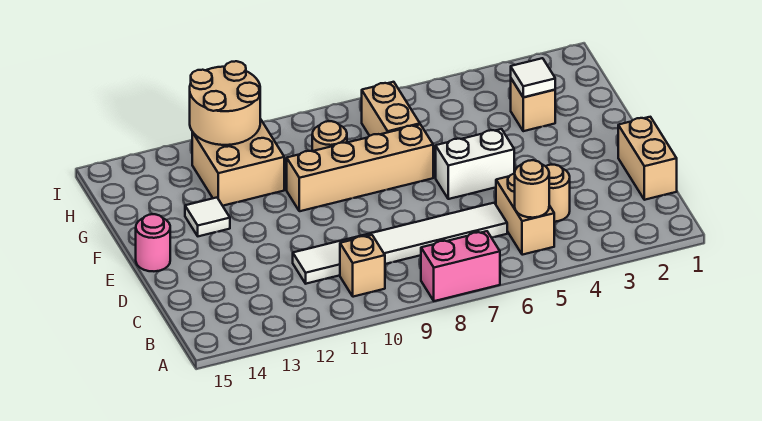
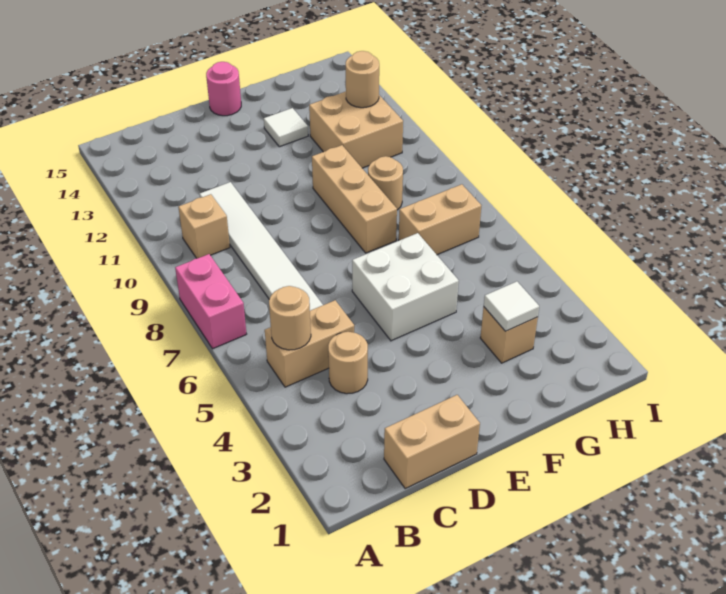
white brick E5:E6 level 1 -> white brick E5:F6 level 1
tan brick F7:F10 level 1 -> tan brick F8:F10 level 1
tan round brick H11:I12 level 2 -> tan round brick H12 level 2

